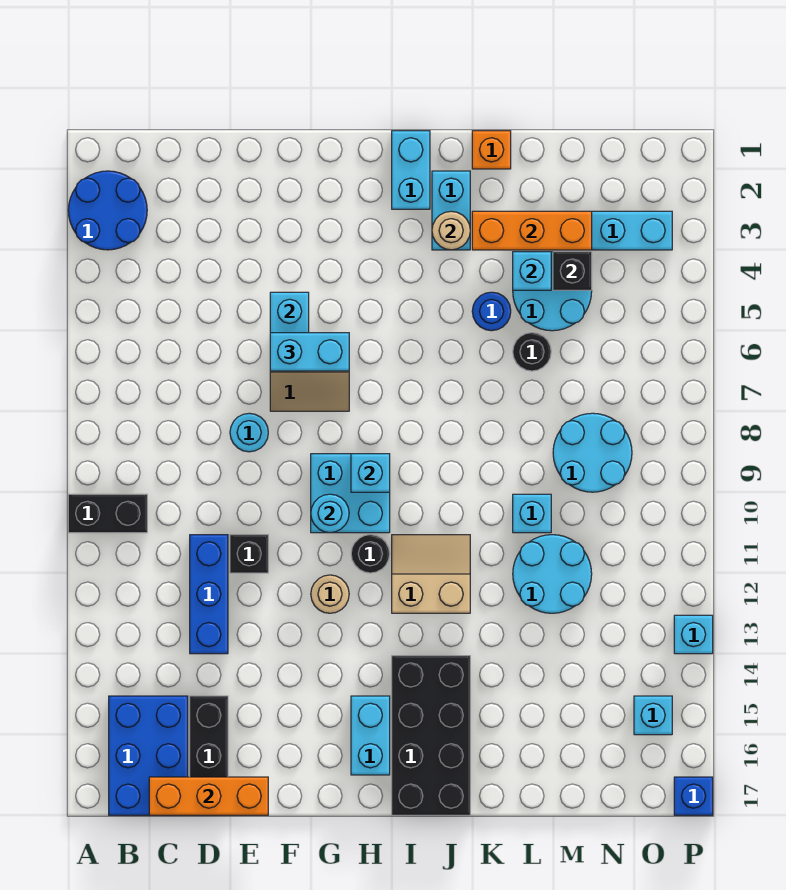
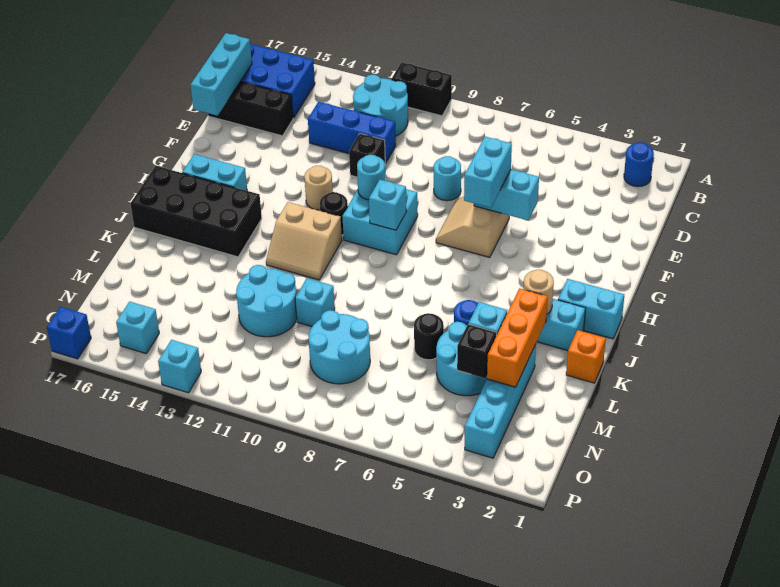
blue round brick A2:B3 level 1 -> blue round brick B2 level 1
black brick A10:B10 level 1 -> black brick A10:A11 level 1
none -> cyan round brick B11:C12 level 1
orange brick C17:E17 level 2 -> cyan brick C17:E17 level 2
tan slope I11:J12 level 1 top 12 -> tan slope I11:J12 level 1 top I

